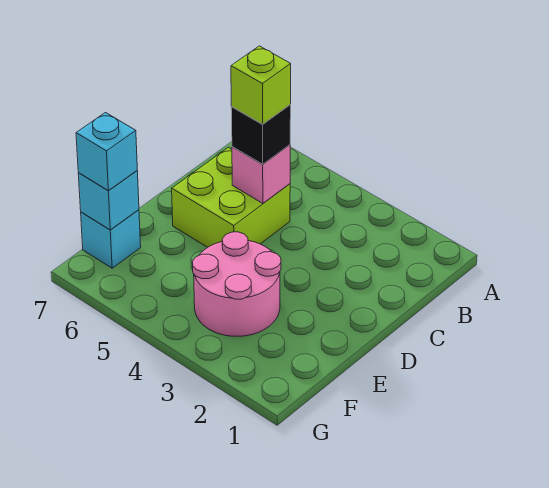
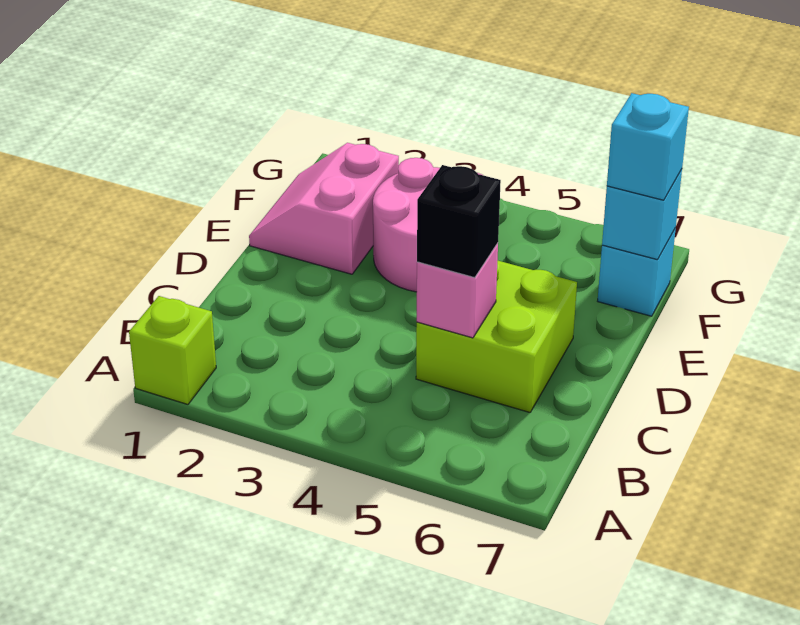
lime brick C5 level 4 -> lime brick A1 level 1
none -> pink slope E1:F2 level 1 top 2

